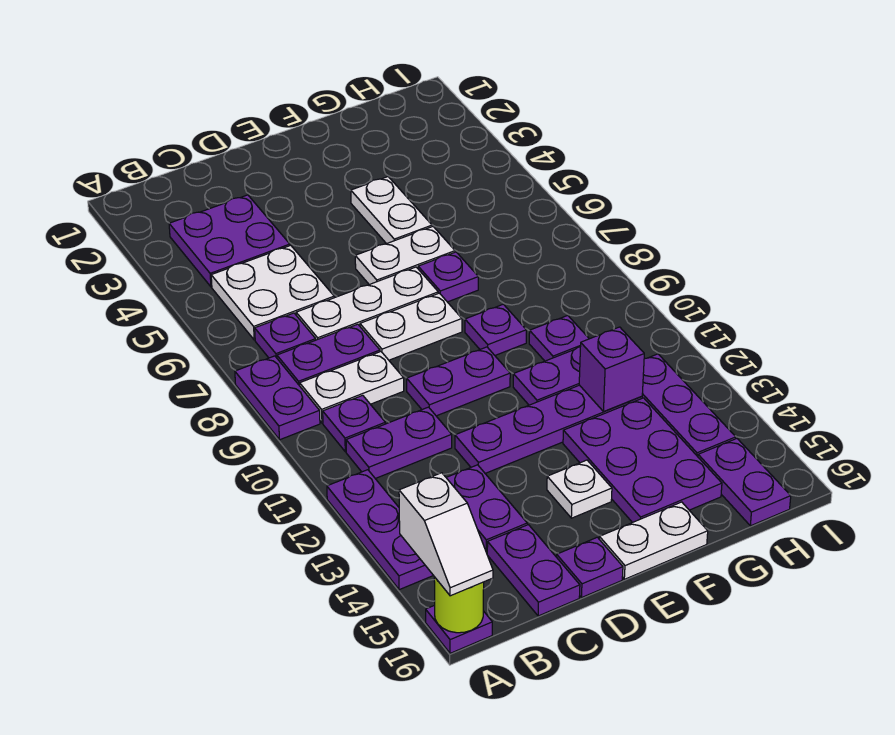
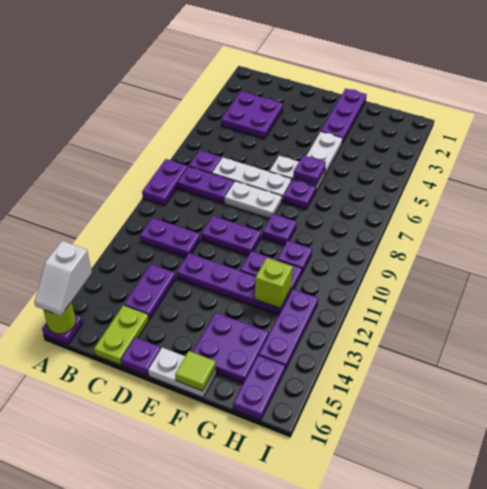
purple plate A12:A14 level 1 -> purple plate F1:F3 level 1
white plate B5:C6 level 1 -> none
white plate B9:C9 level 1 -> none
purple plate B10 level 1 -> purple plate F6 level 2
purple plate C15:C16 level 1 -> lime plate C15:C16 level 1
white plate E14 level 1 -> none
purple plate F13:G15 level 1 -> purple plate F14:G15 level 1
none -> lime tile F16 level 2
purple brick G12 level 2 -> lime brick G12 level 2

